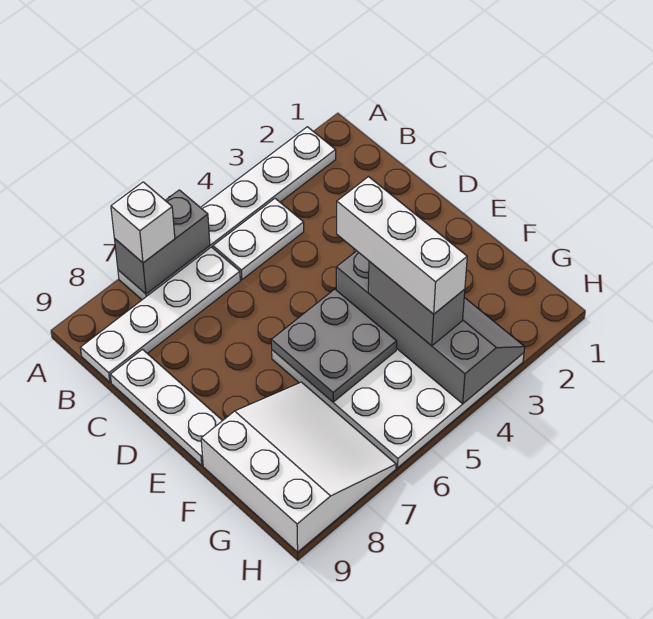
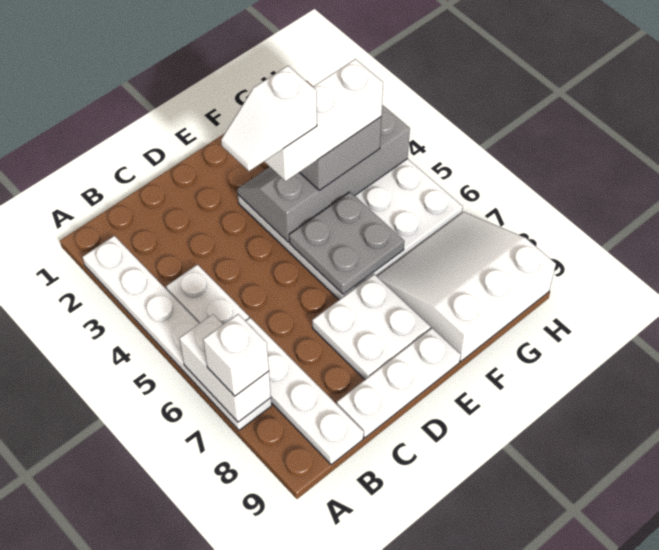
grey brick A6:A7 level 2 -> white brick A6:A7 level 2
none -> white slope D4:E4 level 5 top E
none -> white plate D7:E8 level 1

